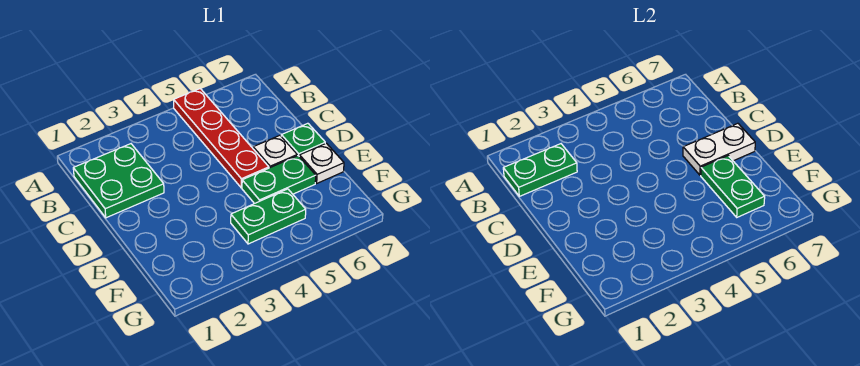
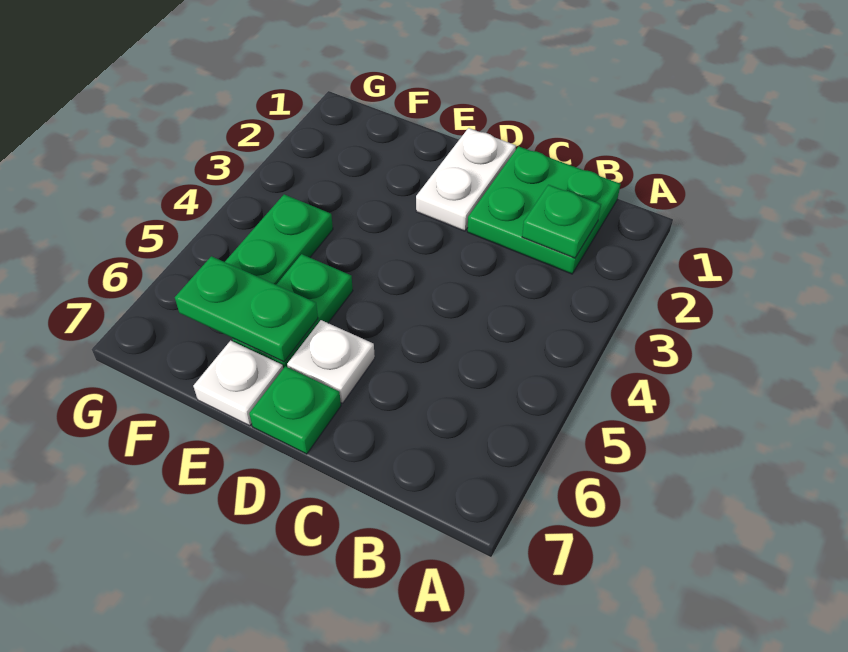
red plate A5:D5 level 1 -> none
green plate B1:B2 level 2 -> green plate B2 level 2
white plate D6:D7 level 2 -> white plate D1:D2 level 1

